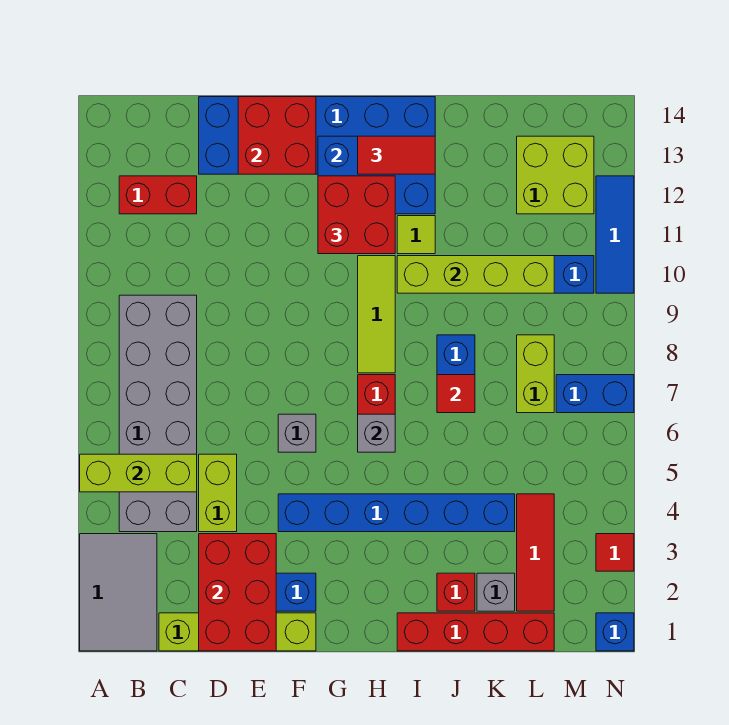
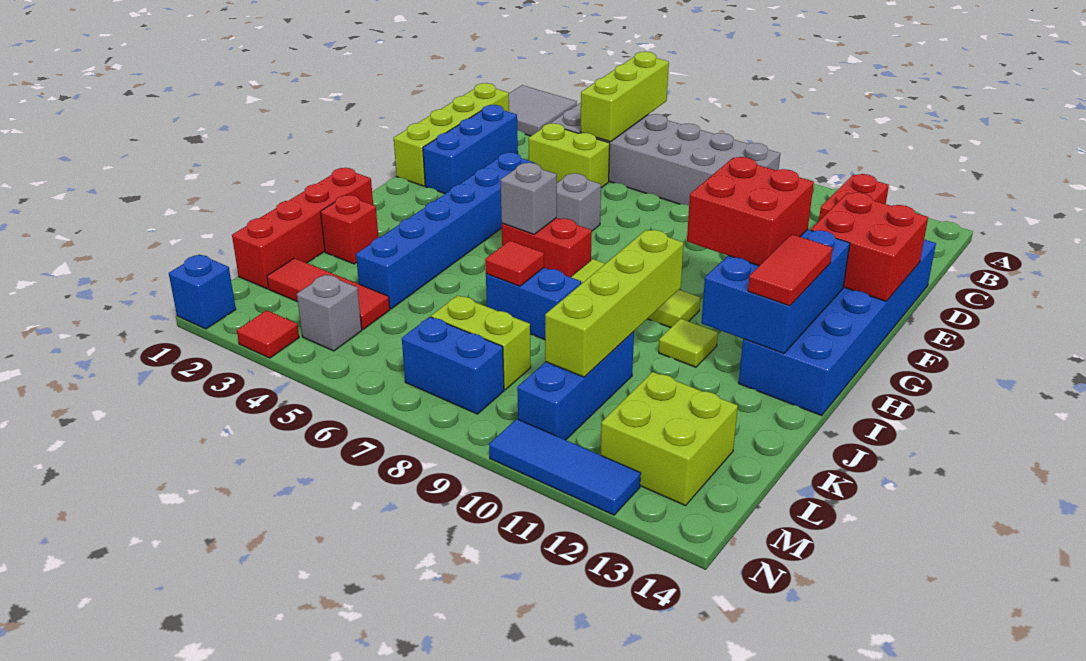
grey tile A1:B3 level 1 -> grey tile A1:B2 level 1
red brick D1:E3 level 2 -> none
grey brick K2 level 1 -> grey brick M4 level 1
blue brick M7:N7 level 1 -> blue brick M7:M8 level 1

